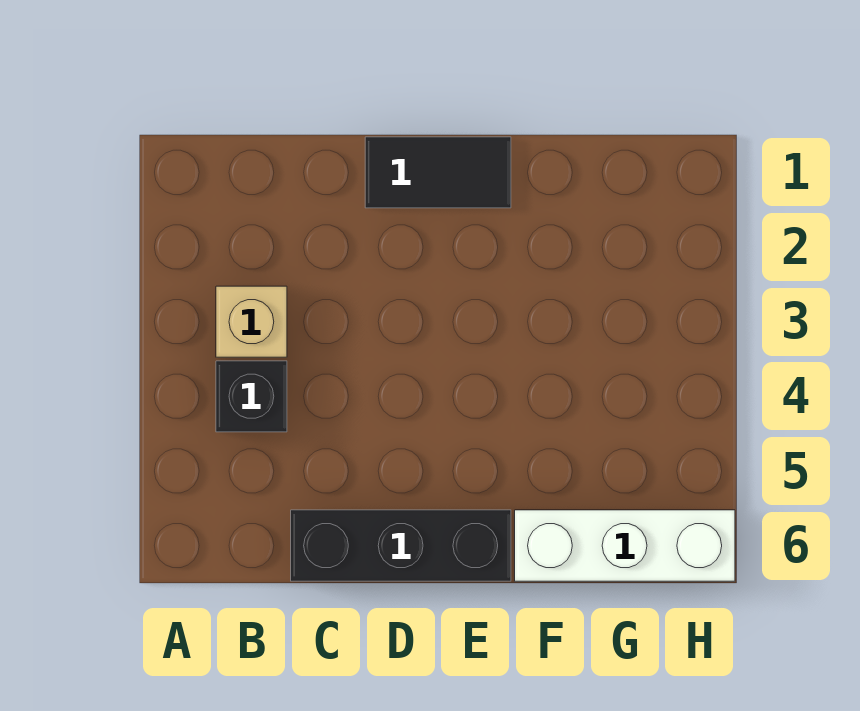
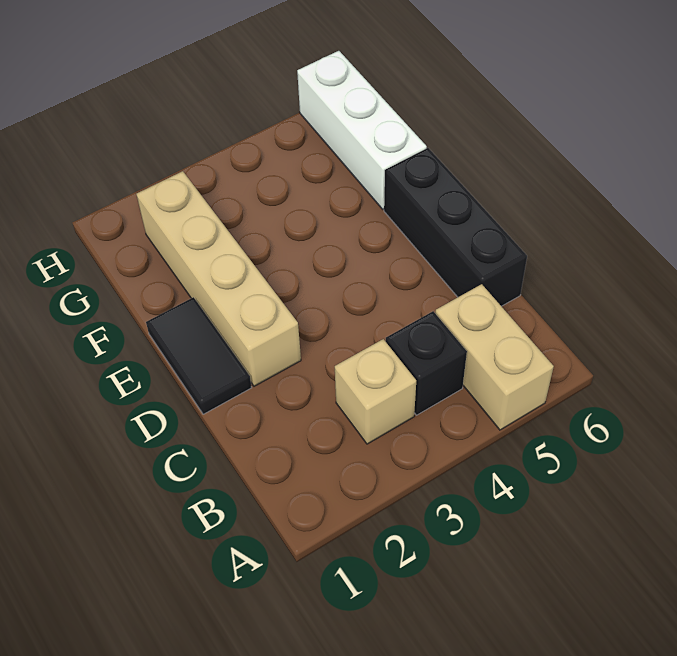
none -> tan brick A5:B5 level 1
none -> tan brick D2:G2 level 1

